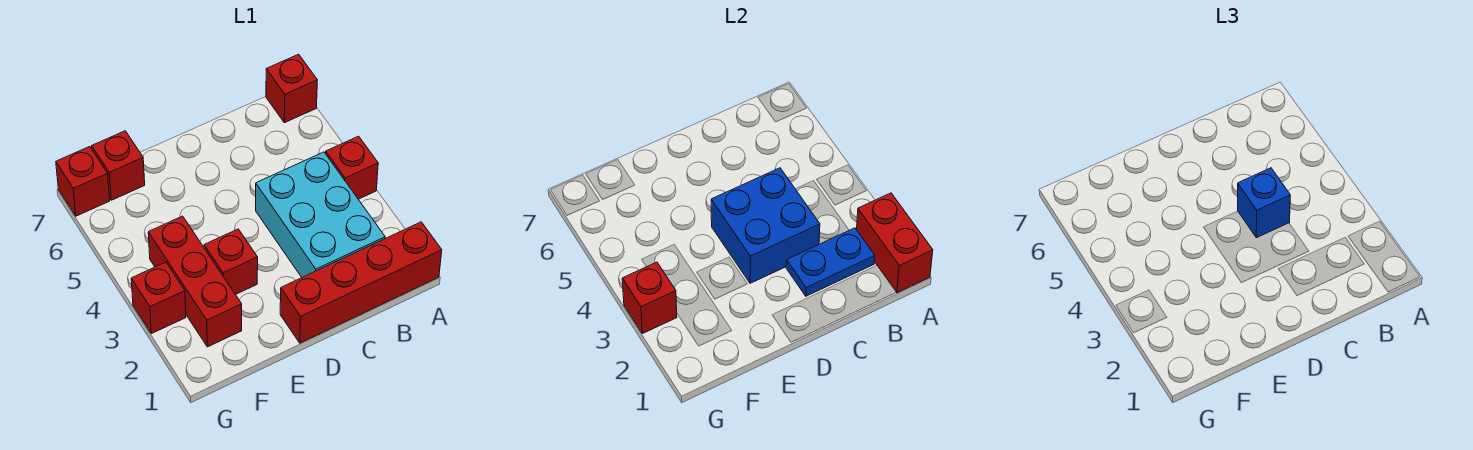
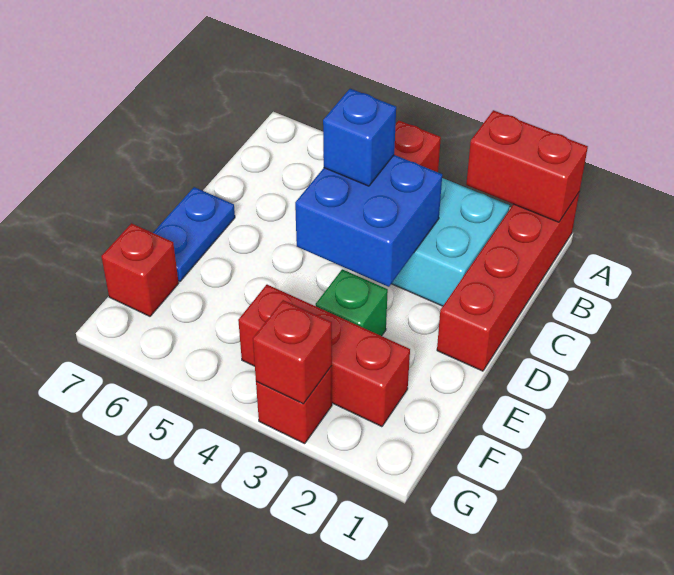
red brick A7 level 1 -> none
blue plate B2:C2 level 2 -> blue plate D7:E7 level 1
red brick E3 level 1 -> green brick E3 level 1
red brick G7 level 1 -> none

